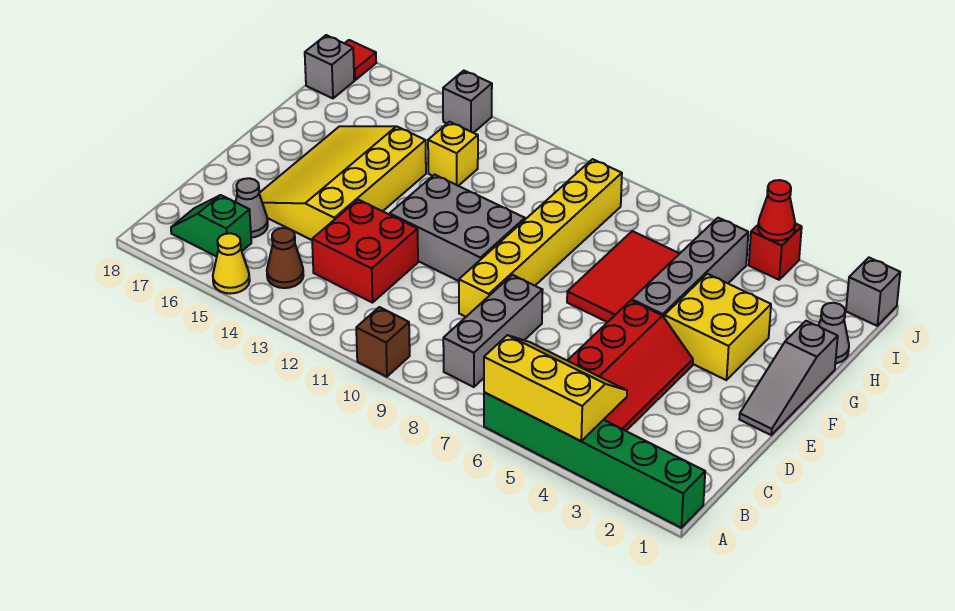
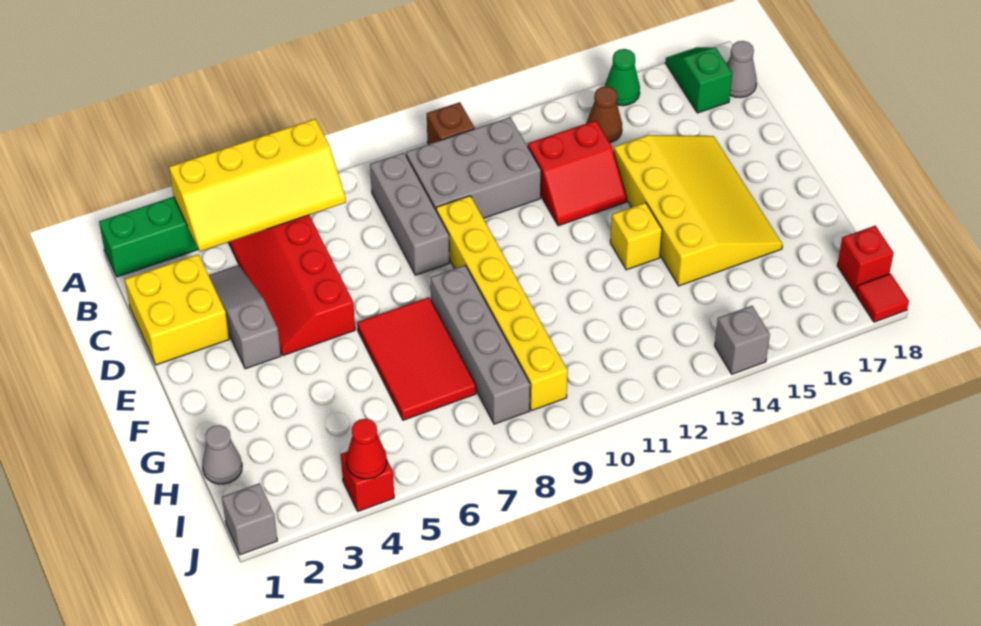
yellow slope A4:B6 level 2 top A -> yellow slope A3:B6 level 2 top A
yellow cone A15 level 1 -> green cone A15 level 1
green slope B16:B17 level 1 top 16 -> green slope A17:B17 level 1 top B
red brick C12:D13 level 1 -> red slope C12:D13 level 1 top C
grey cone C16 level 1 -> grey cone B18 level 1
grey slope E1:G1 level 1 top G -> grey slope C3:E3 level 1 top E
grey brick E10:F12 level 1 -> grey brick B9:C11 level 1
yellow brick F3:G4 level 1 -> yellow brick C1:D2 level 1
grey brick F5:I5 level 1 -> grey brick F8:I8 level 1
yellow brick H13 level 1 -> yellow brick F13 level 1
grey brick I18 level 1 -> red brick I18 level 1

